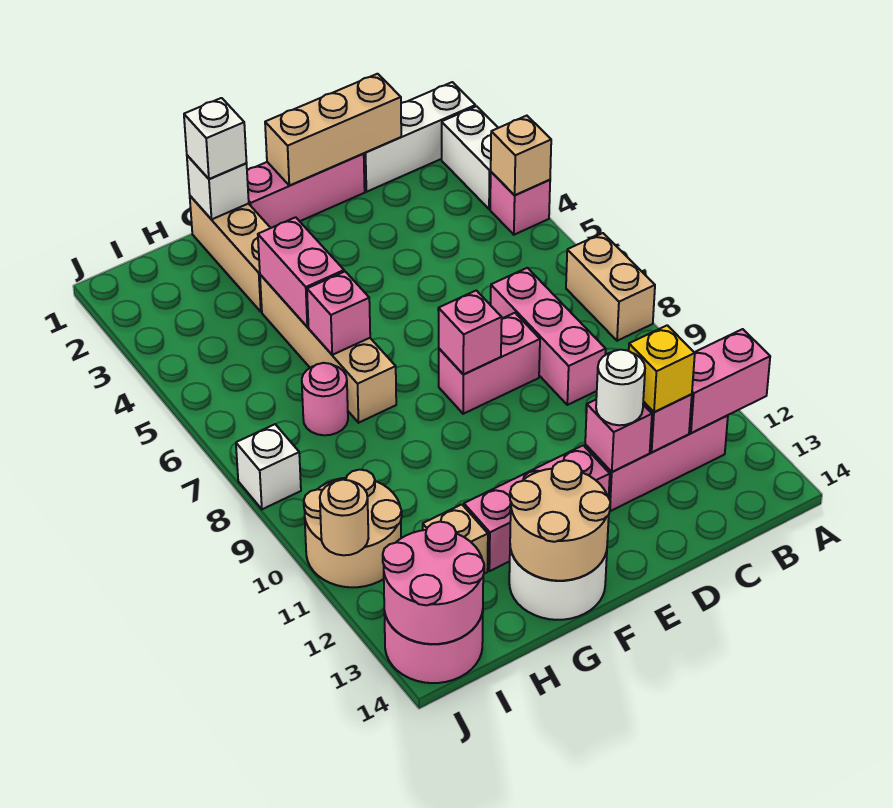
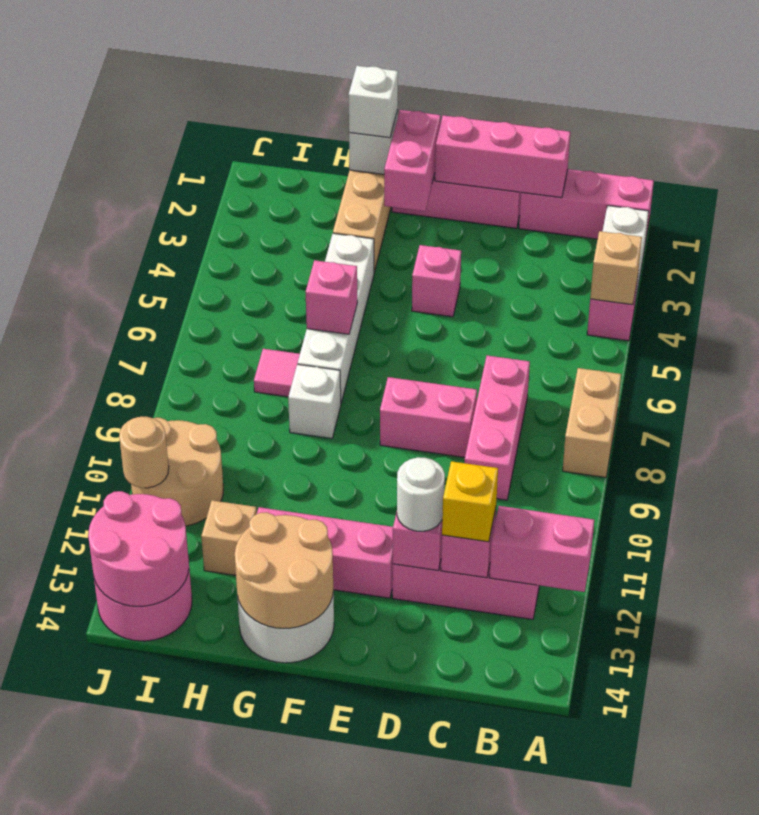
white brick A1:C1 level 1 -> pink brick A1:C1 level 1
tan brick C1:E1 level 2 -> pink brick C1:E1 level 2
pink brick E8 level 2 -> pink brick E4 level 1
tan brick G4:G7 level 1 -> white brick G4:G7 level 1
pink brick G4:G5 level 2 -> pink brick F1:F2 level 2
pink round brick H7 level 1 -> pink tile H7 level 1
white brick J8 level 1 -> white brick G8 level 1

